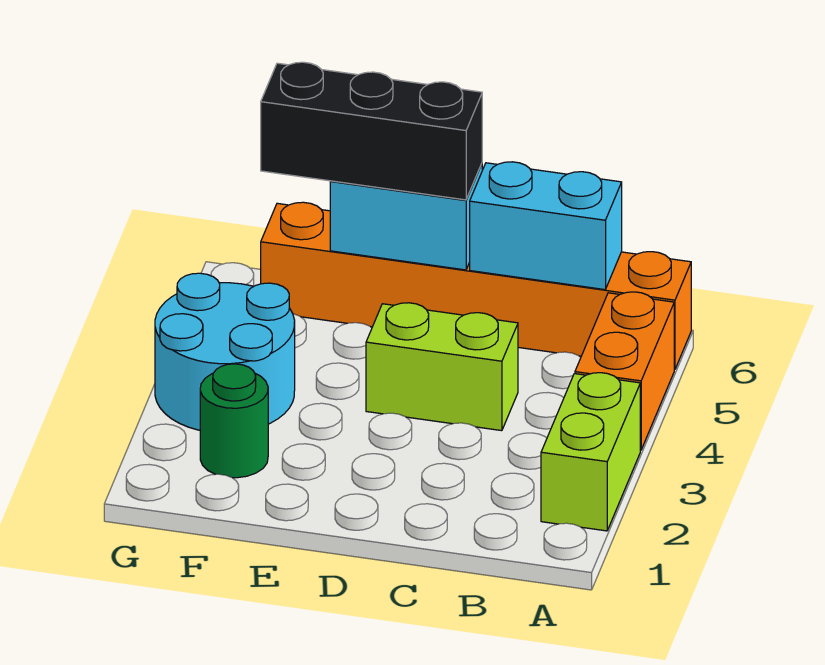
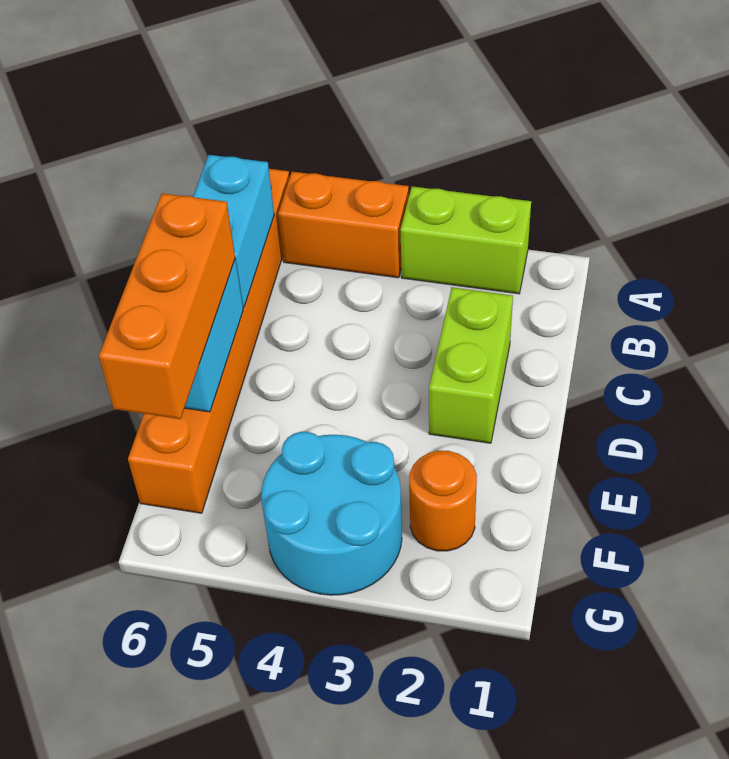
lime brick C4:D4 level 1 -> lime brick C2:D2 level 1
black brick D6:F6 level 3 -> orange brick D6:F6 level 3
green round brick F2 level 1 -> orange round brick F2 level 1

